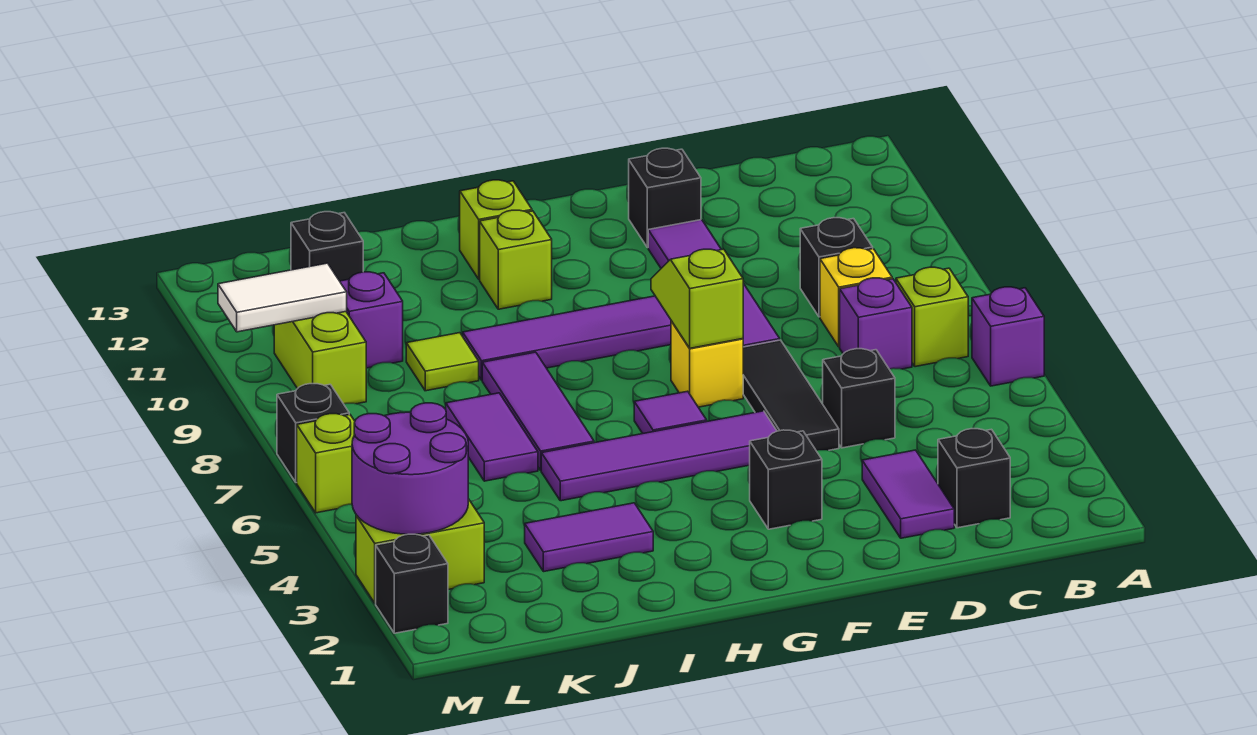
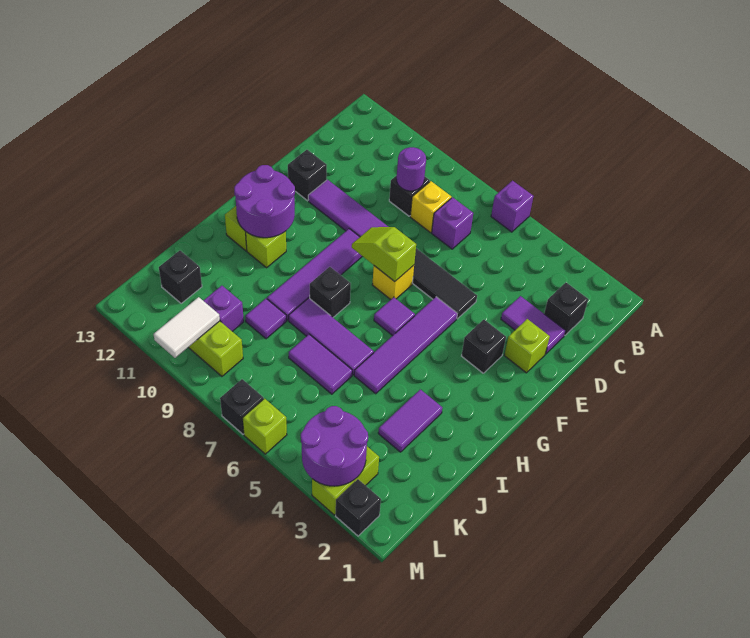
lime brick B7 level 1 -> lime brick E2 level 1
none -> purple round brick C9 level 2
black brick D5 level 1 -> black brick H8 level 1
none -> purple round brick G11:H12 level 2
lime tile J9 level 1 -> purple tile J9 level 1

